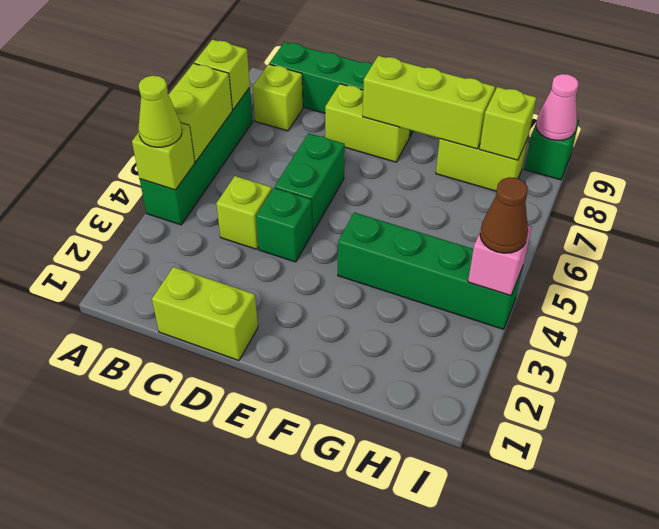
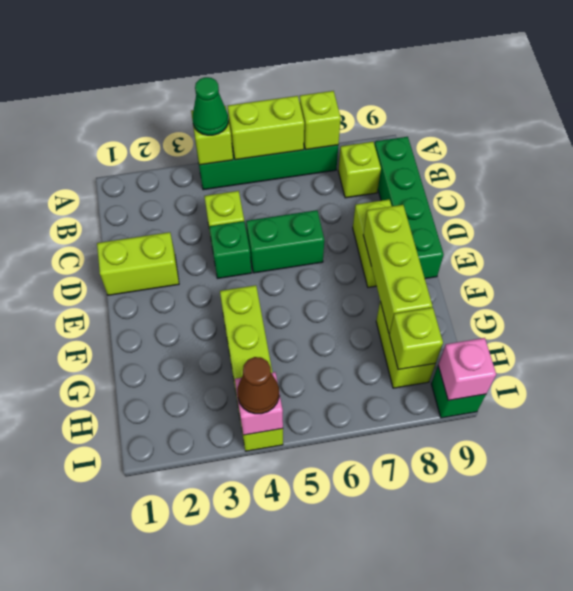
lime cone A4 level 3 -> green cone A4 level 3
lime brick C1:D1 level 1 -> lime brick D1:D2 level 1
green brick F4:I4 level 1 -> lime brick F4:I4 level 1
pink cone I9 level 2 -> pink brick I9 level 2

